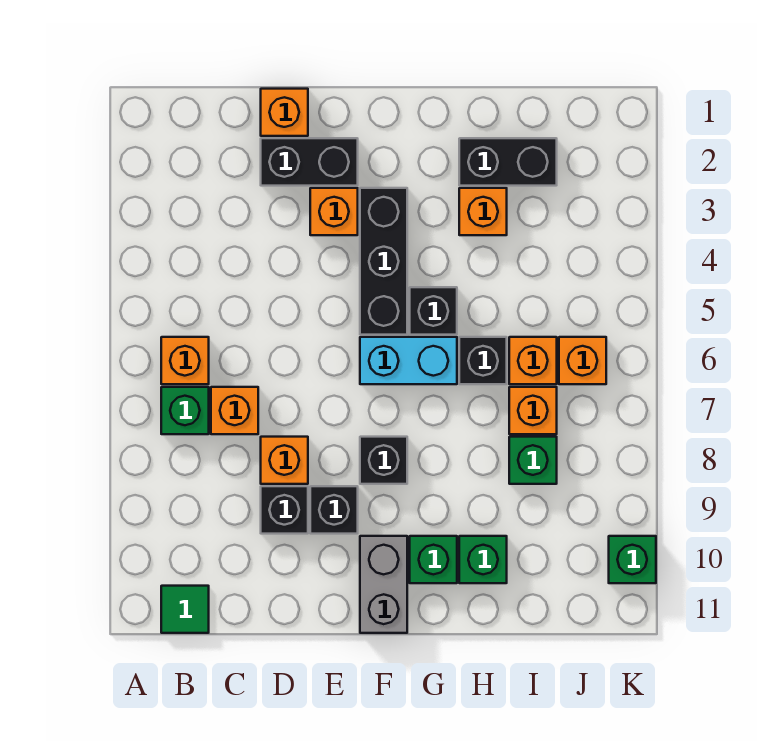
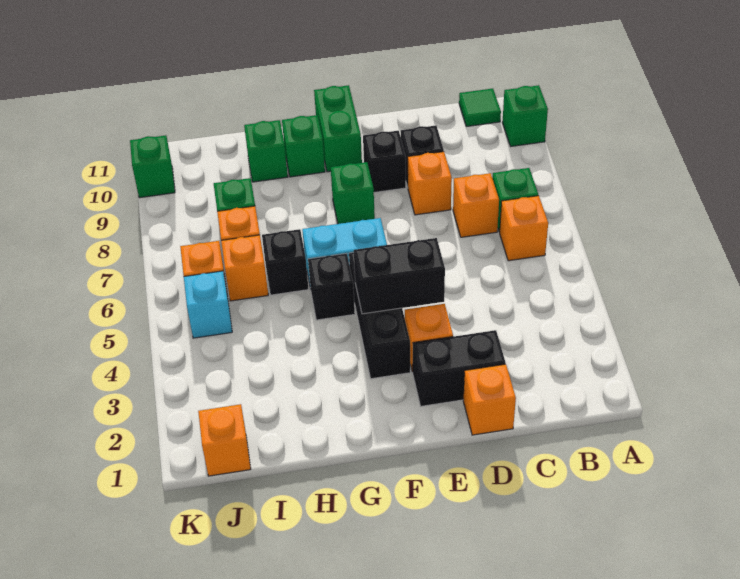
none -> green brick A10 level 1
black brick F8 level 1 -> green brick F8 level 1
grey brick F10:F11 level 1 -> green brick F10:F11 level 1
black brick H2:I2 level 1 -> black brick E4:F4 level 2
orange brick H3 level 1 -> orange brick J1 level 1
none -> cyan brick J5 level 1

